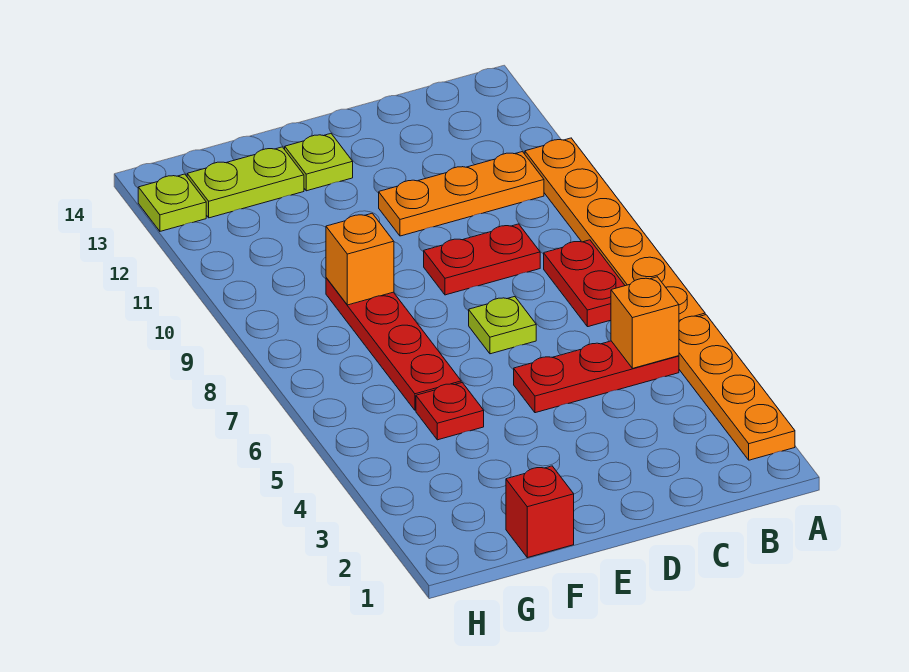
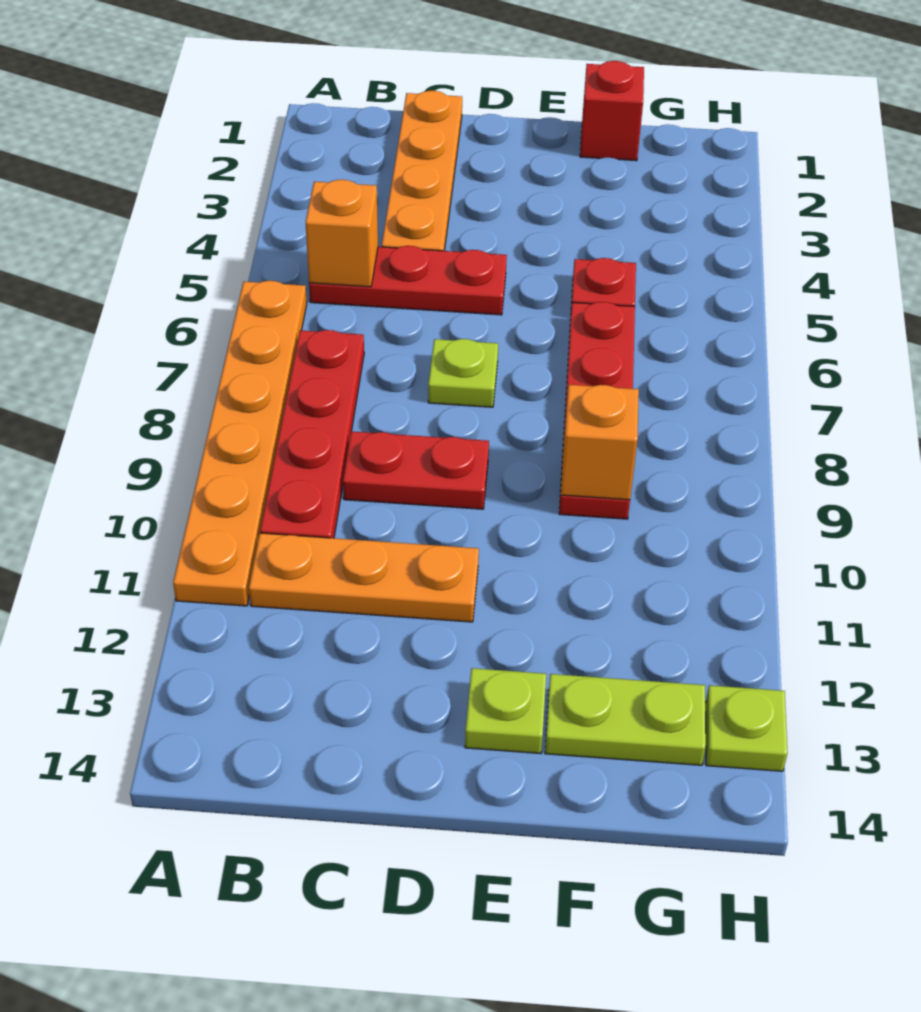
orange plate A2:A5 level 1 -> orange plate C1:C4 level 1
red plate B7:B8 level 1 -> red plate B7:B10 level 1

